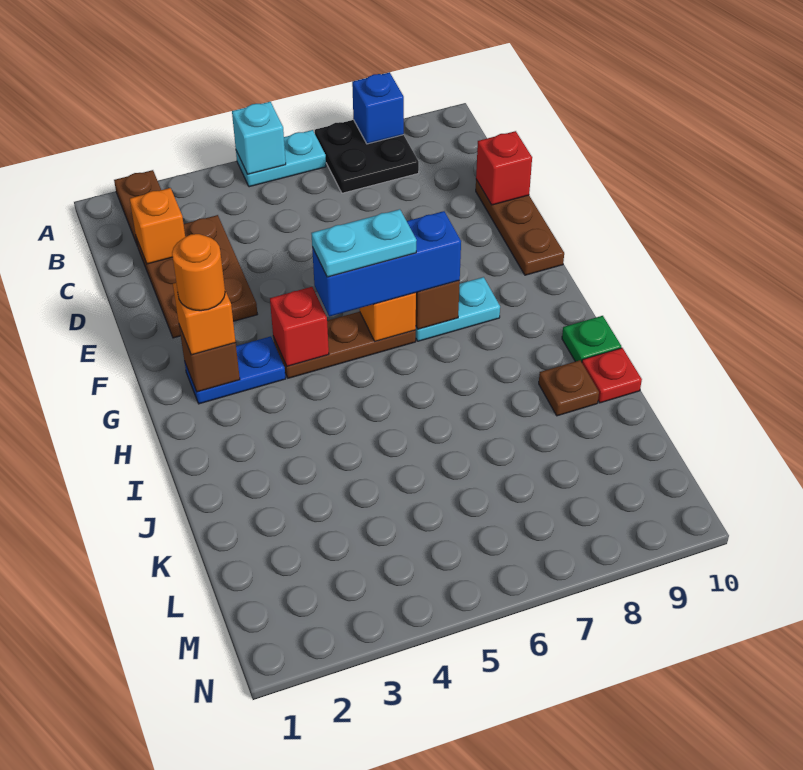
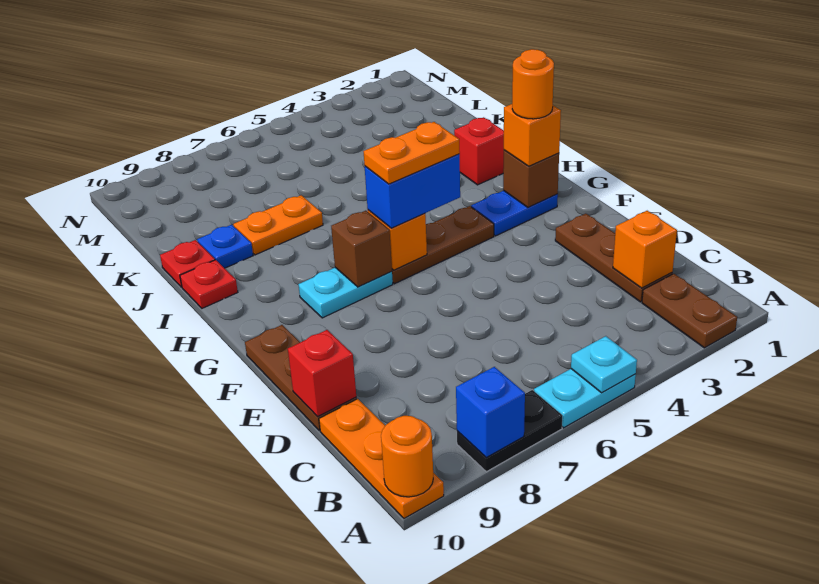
cyan brick A5 level 2 -> cyan plate A5 level 2
black plate A7:B8 level 1 -> black plate A7:A8 level 1
none -> orange plate A10:C10 level 1
none -> orange round brick A10 level 2
brown plate C2:E3 level 1 -> brown plate C2:E2 level 1
red brick G4 level 2 -> red brick I2 level 1
blue brick G5:G7 level 3 -> blue brick G5:G6 level 3
cyan plate G5:G6 level 4 -> orange plate G5:G6 level 4
green plate I10 level 1 -> red plate I10 level 1
none -> orange plate J7:J8 level 1
brown plate J9 level 1 -> blue plate J9 level 1

